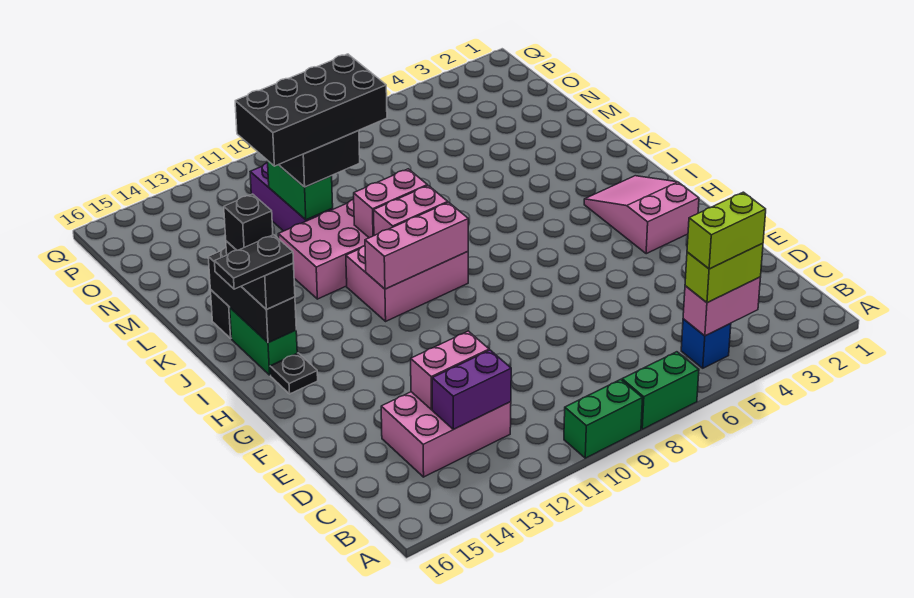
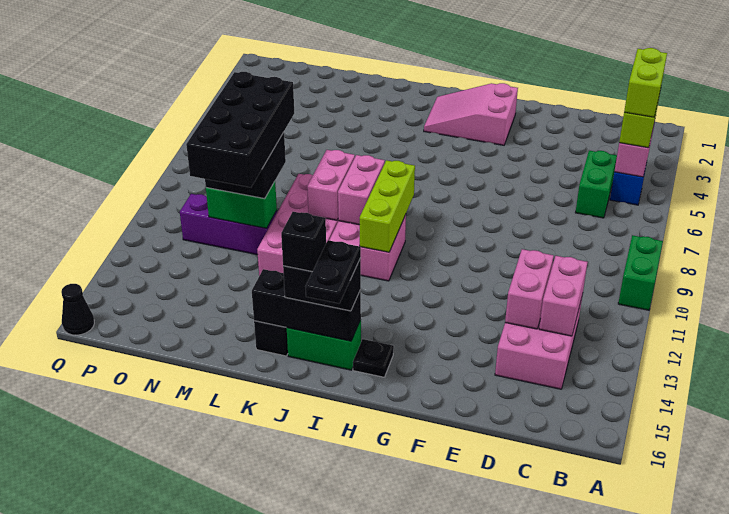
green brick A7:A8 level 1 -> green brick C5:C6 level 1
purple brick C12:C13 level 2 -> pink brick C12:C13 level 2
pink brick I9:J11 level 1 -> pink brick I10:J11 level 1
pink brick I9:I11 level 2 -> lime brick I9:I11 level 2
none -> black cone Q16 level 1

